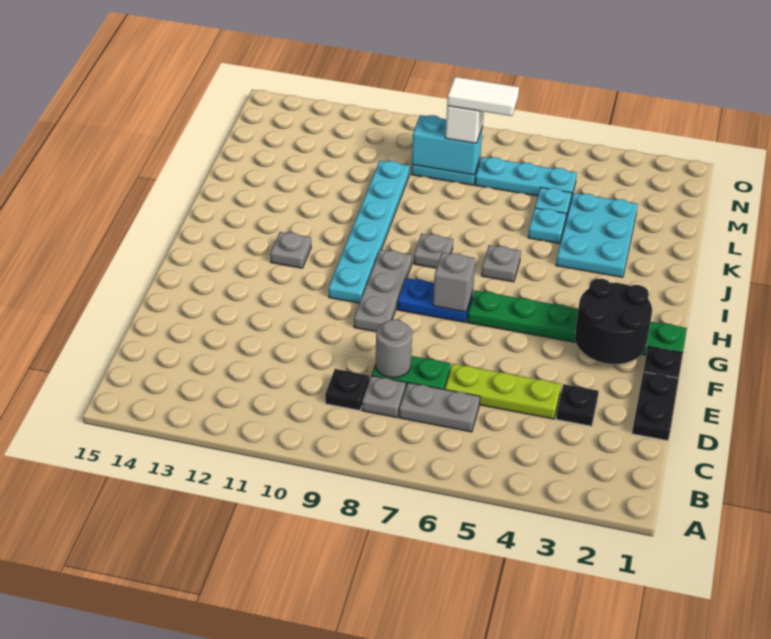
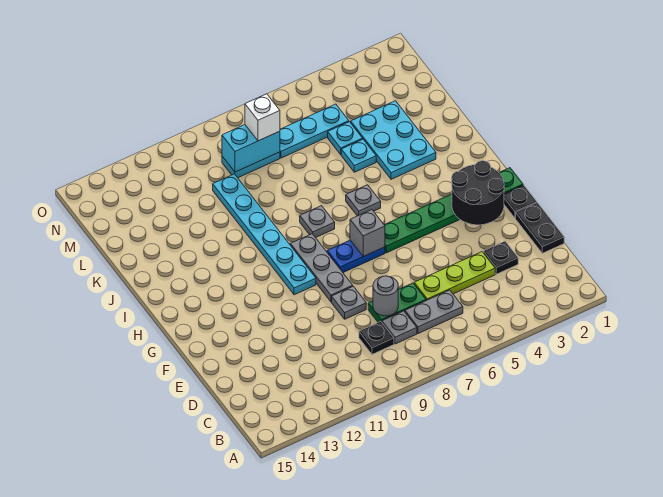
grey plate H12 level 1 -> grey plate E9 level 1
white tile M7:M8 level 4 -> none

